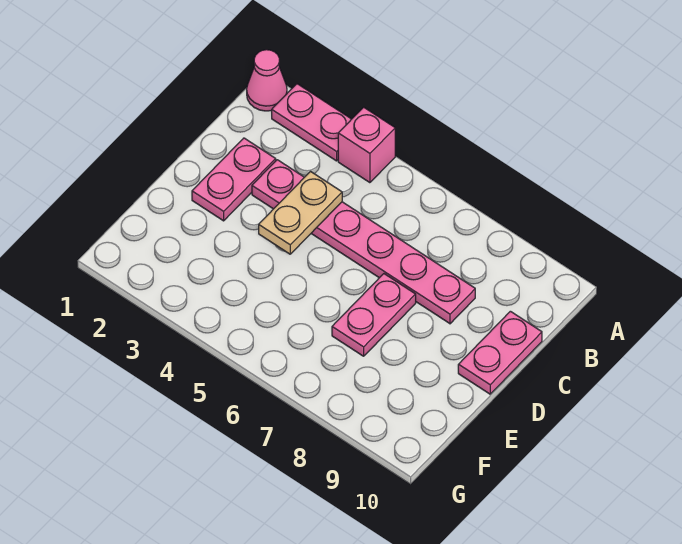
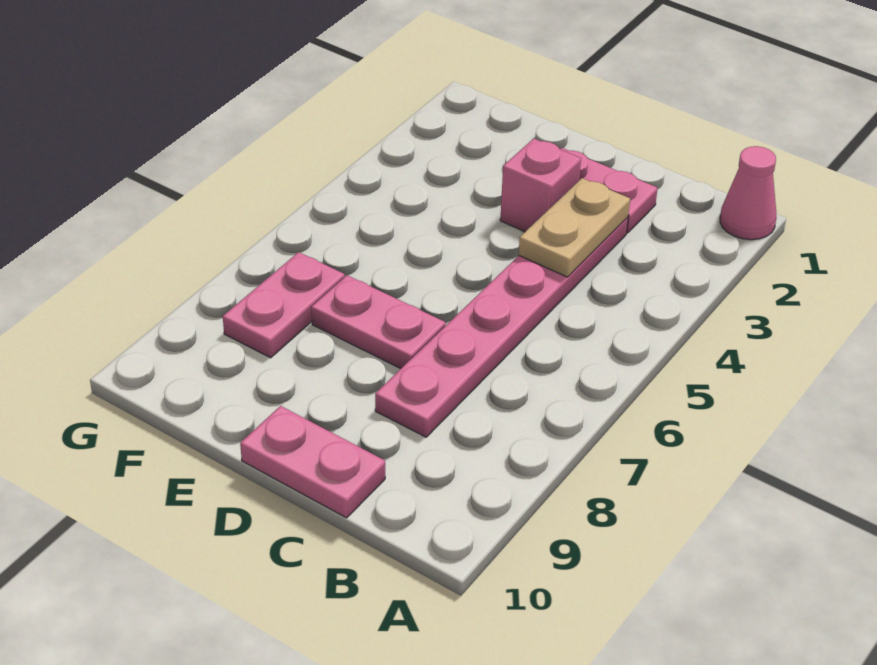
pink plate A2:A3 level 1 -> pink plate F7:F8 level 1
pink brick A4 level 1 -> pink brick D3 level 1
tan plate C4:D4 level 2 -> tan plate C3:C4 level 2

